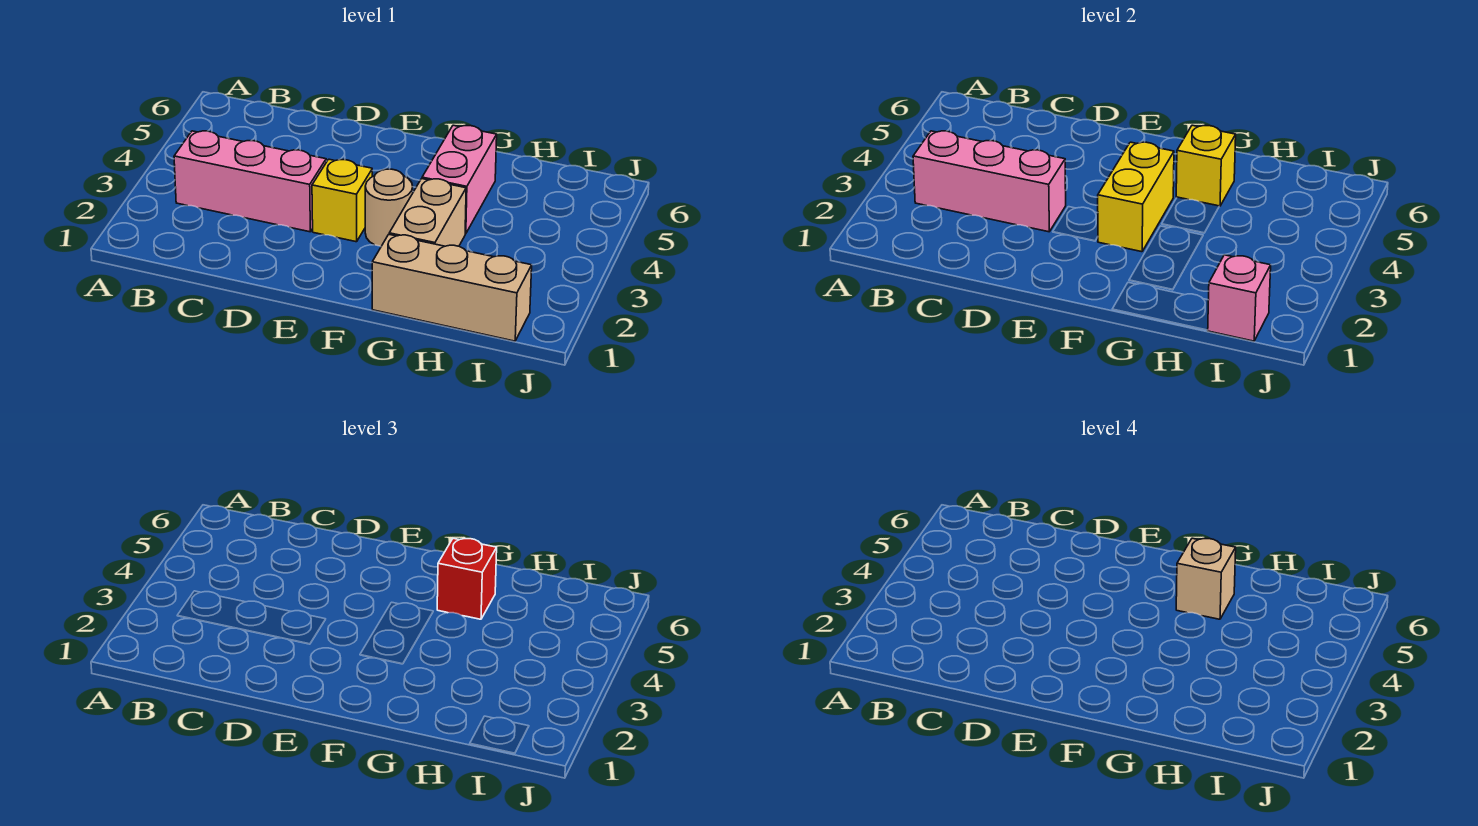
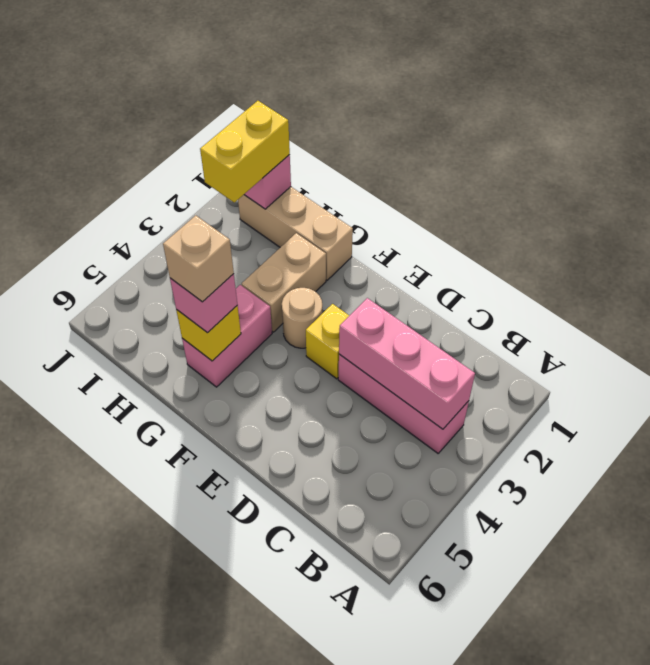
yellow brick F3:F4 level 2 -> yellow brick I1:I2 level 3
red brick G5 level 3 -> pink brick G5 level 3

